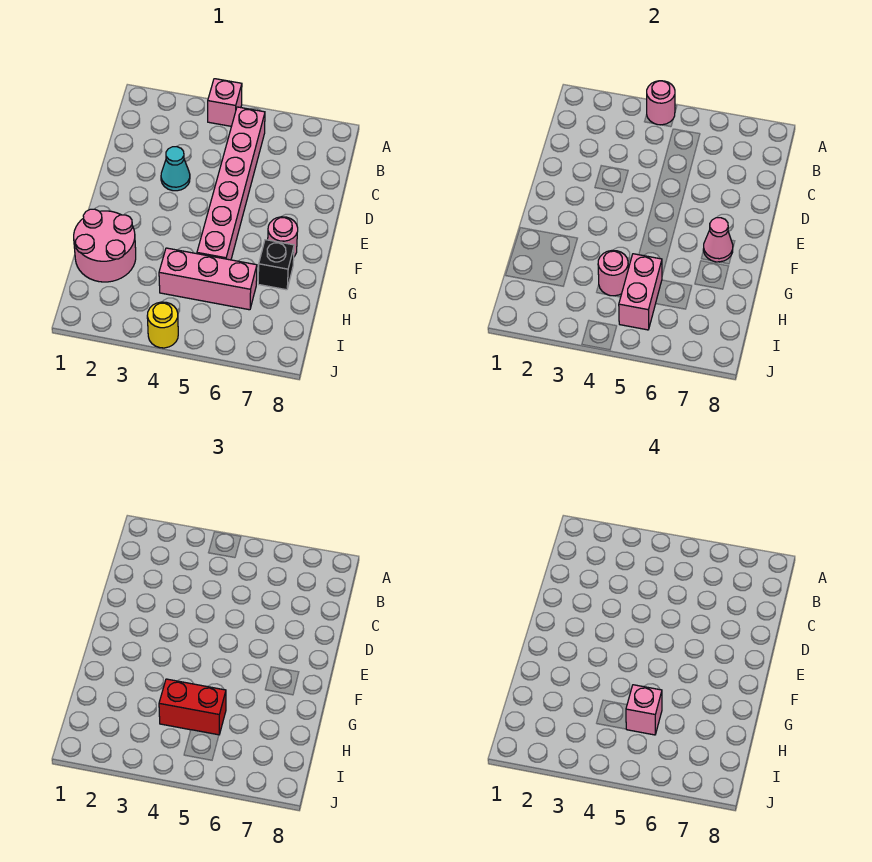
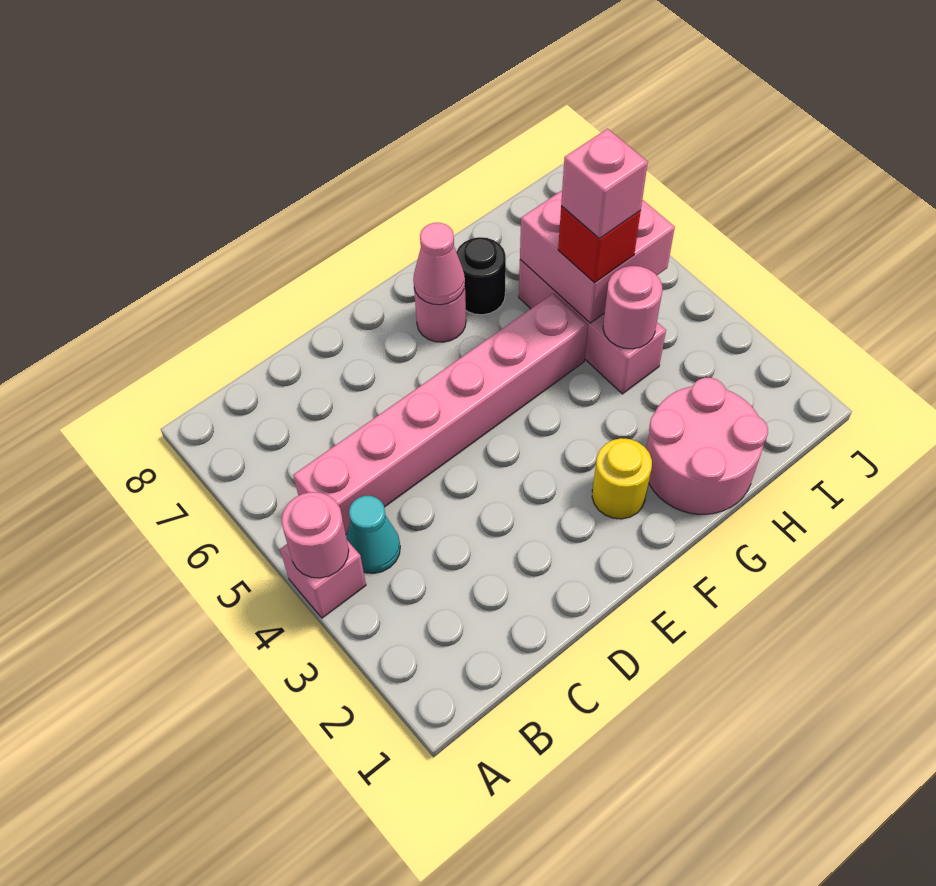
cyan cone D3 level 1 -> cyan cone B4 level 1
black brick G7 level 1 -> black round brick G7 level 1
red brick H4:H5 level 3 -> red brick H5 level 3
pink brick H5:I5 level 2 -> pink brick H5:I6 level 2
yellow round brick J4 level 1 -> yellow round brick F2 level 1

